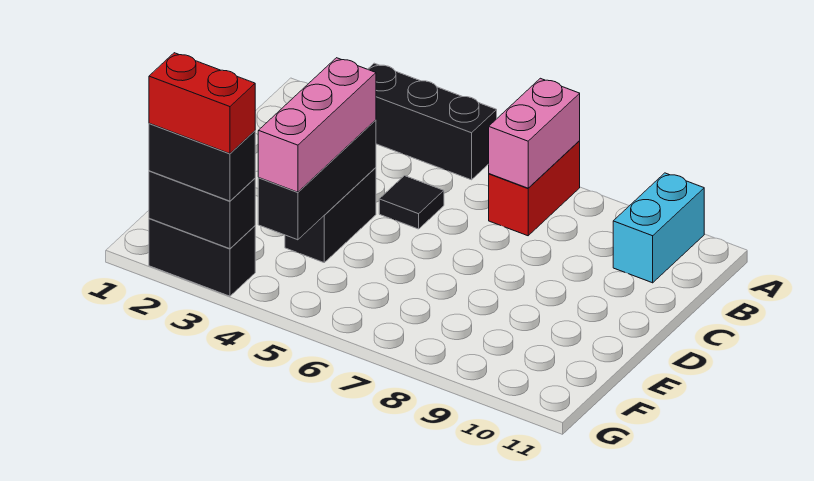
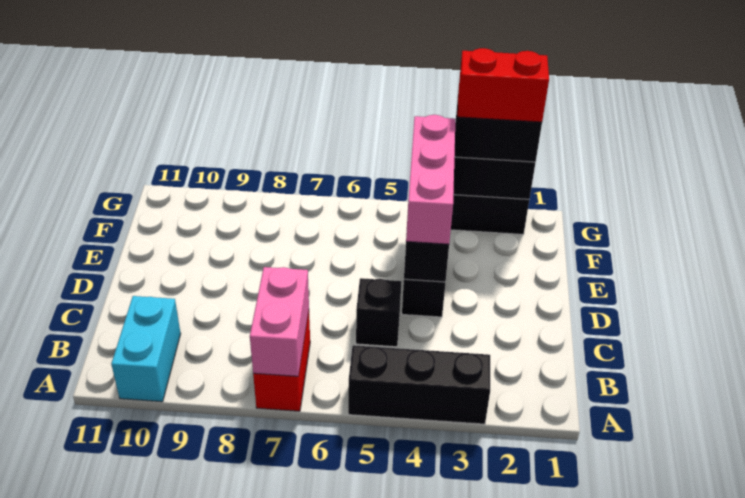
black tile C5 level 1 -> black brick C5 level 1

